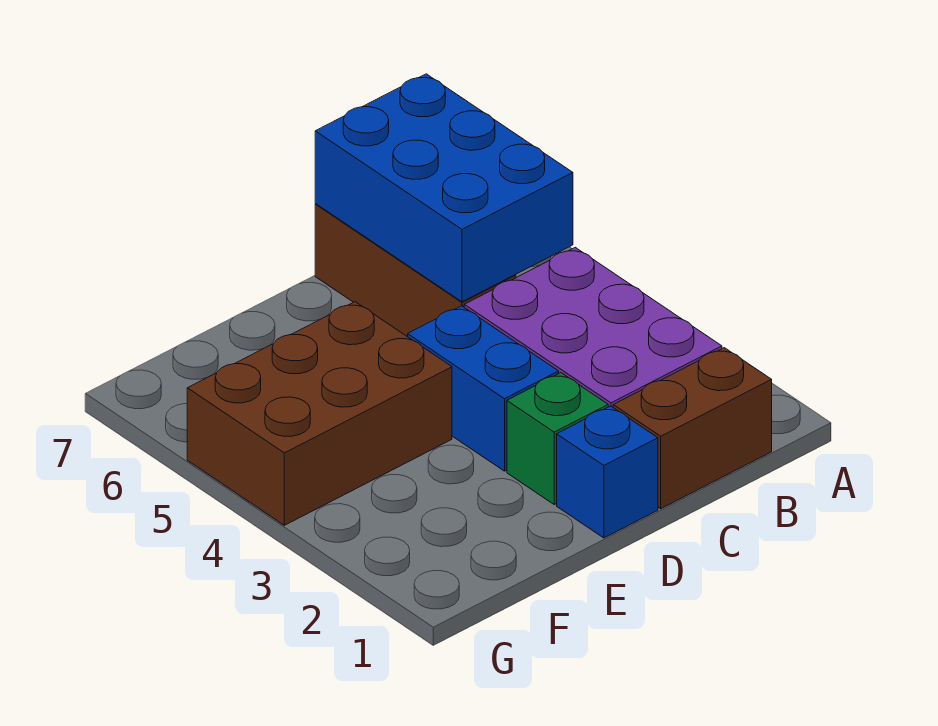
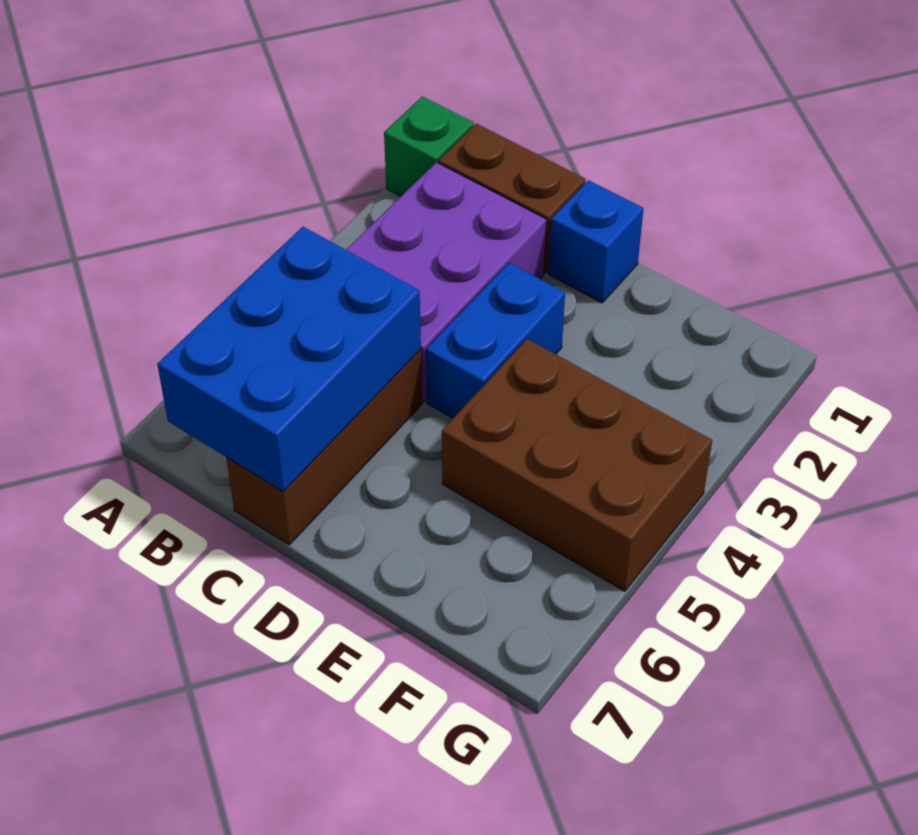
green brick D2 level 1 -> green brick A1 level 1

